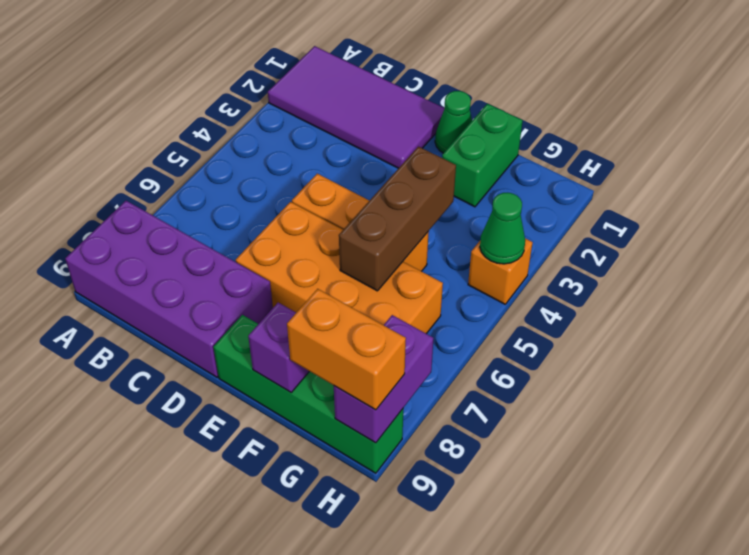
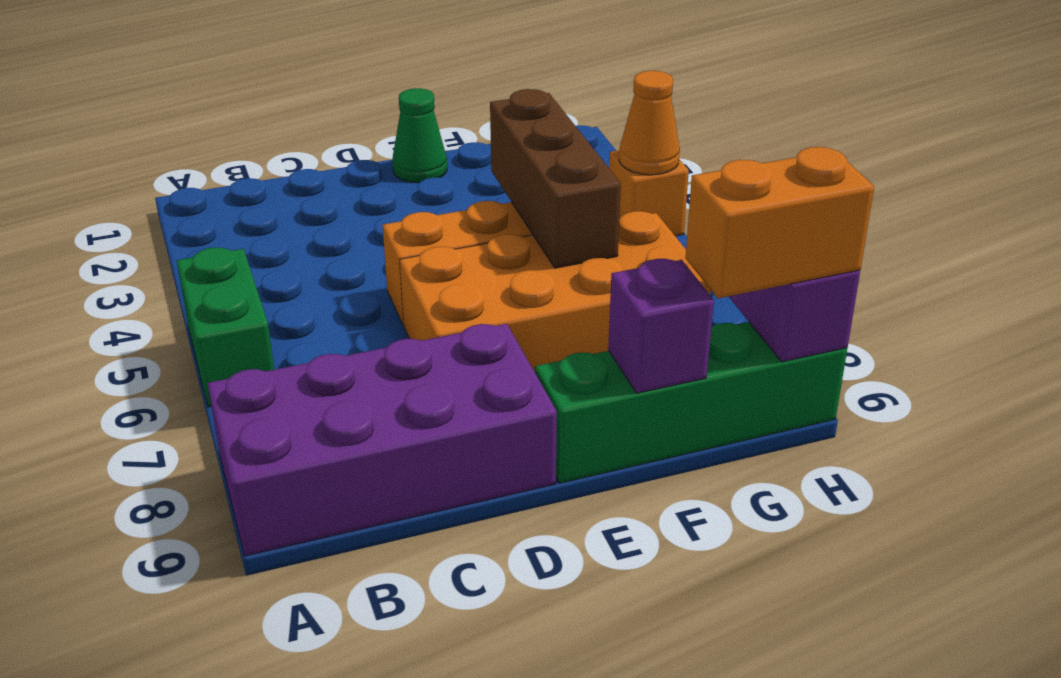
purple tile A1:D2 level 1 -> none
green brick F1:F2 level 1 -> green brick A5:A6 level 1
green cone H4 level 2 -> orange cone H4 level 2

